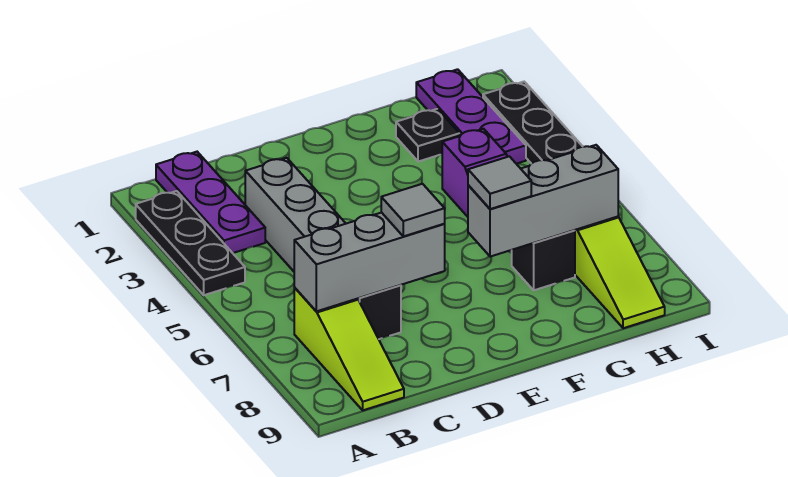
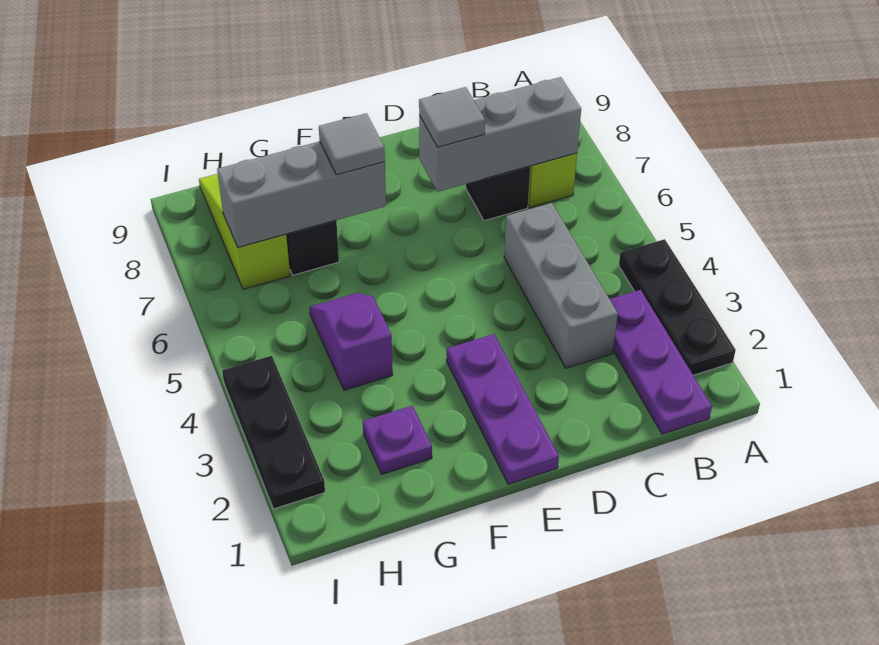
black plate G2 level 1 -> purple plate G2 level 1
purple plate H1:H3 level 1 -> purple plate E1:E3 level 1

